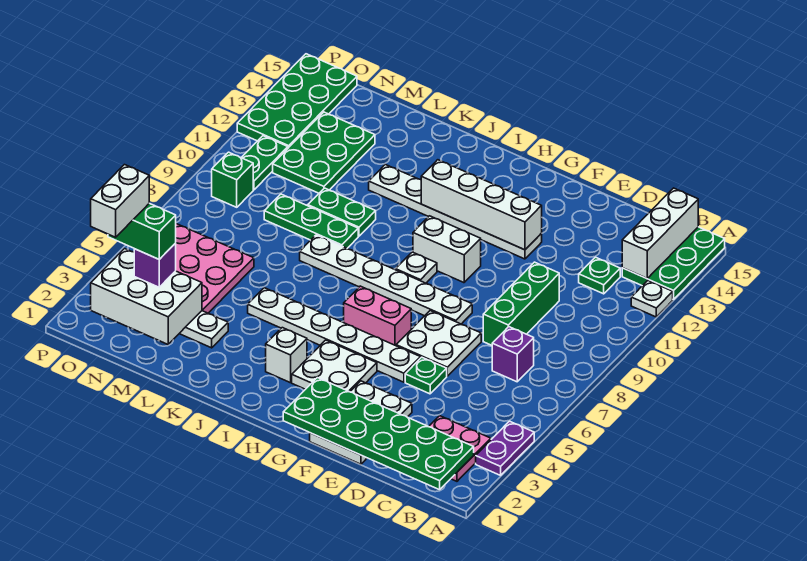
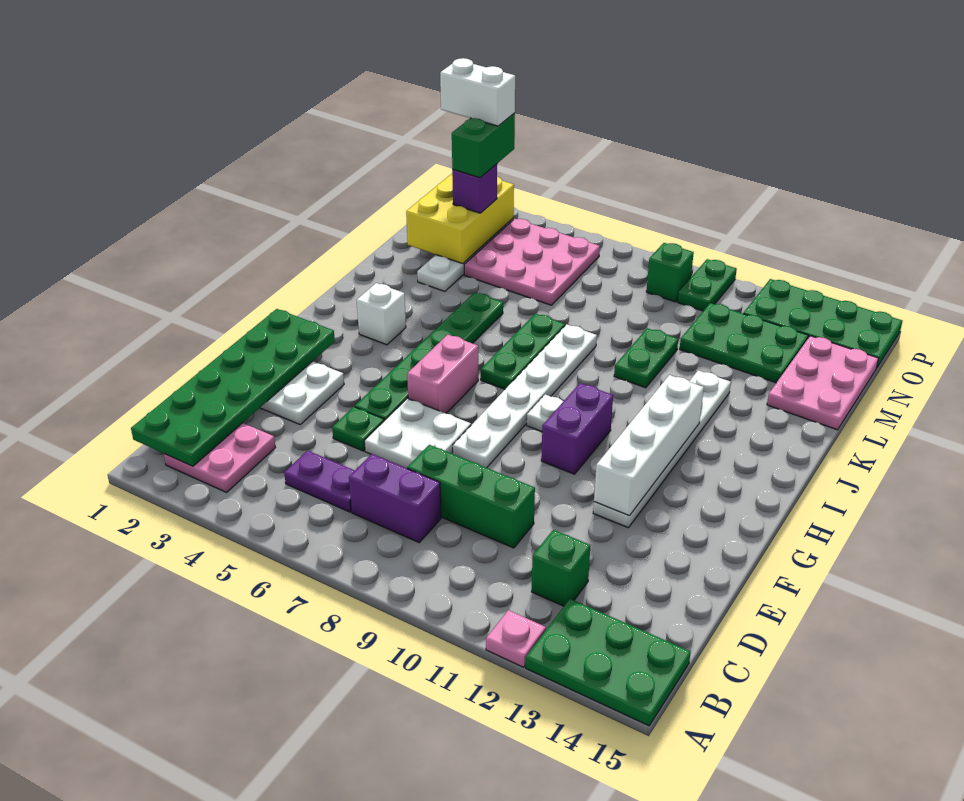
purple plate A3:A4 level 1 -> purple plate C5:C6 level 1
white plate A12 level 1 -> pink plate A12 level 1
white brick B13:B15 level 2 -> none
purple brick C7 level 1 -> purple brick C7:C8 level 1
green plate C12 level 1 -> green brick C12 level 1
white plate F5:K5 level 1 -> green plate F5:K5 level 1
white plate G3:H4 level 1 -> none
white brick G10:H10 level 1 -> purple brick G10:H10 level 1
green plate K9:M9 level 1 -> green plate I7:K7 level 1
none -> pink plate L14:N15 level 1
white brick M2:O3 level 2 -> yellow brick M2:O3 level 2
green plate O10:O11 level 1 -> green plate O10:P10 level 1

